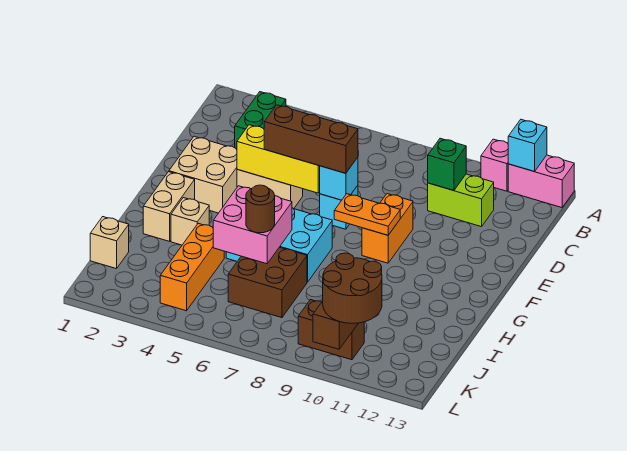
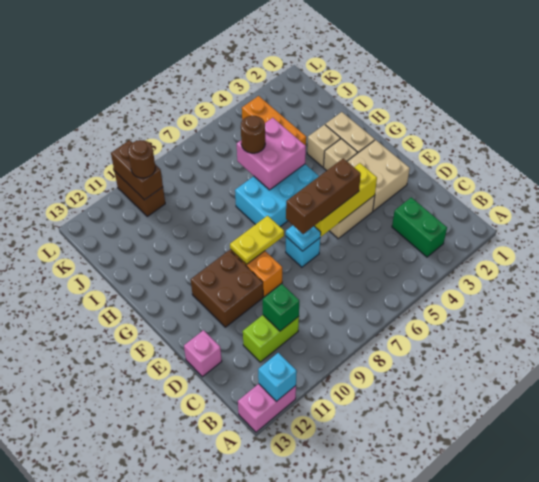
pink brick A11 level 1 -> pink brick D13 level 1
cyan brick E7 level 2 -> cyan plate E7 level 2
orange plate F8:F9 level 2 -> yellow plate F8:F9 level 2
brown brick I6:J7 level 1 -> brown brick E10:F11 level 1
tan brick J1 level 1 -> tan brick G3 level 1
brown brick K9:K10 level 1 -> brown brick K10:L10 level 1
brown round brick K10:L11 level 3 -> brown round brick K10 level 3

